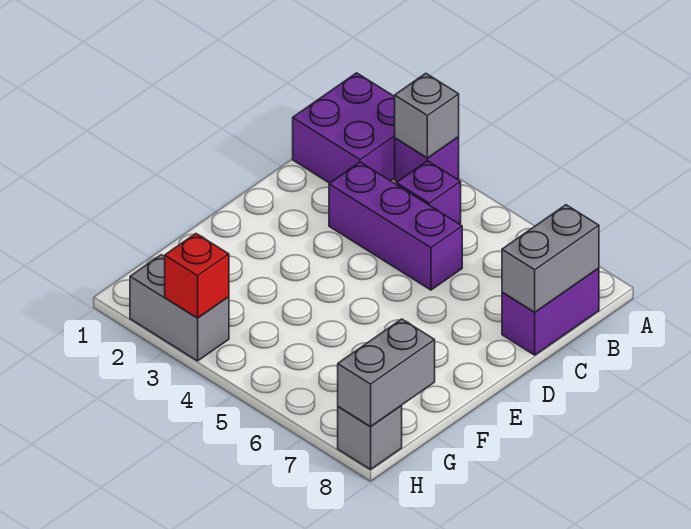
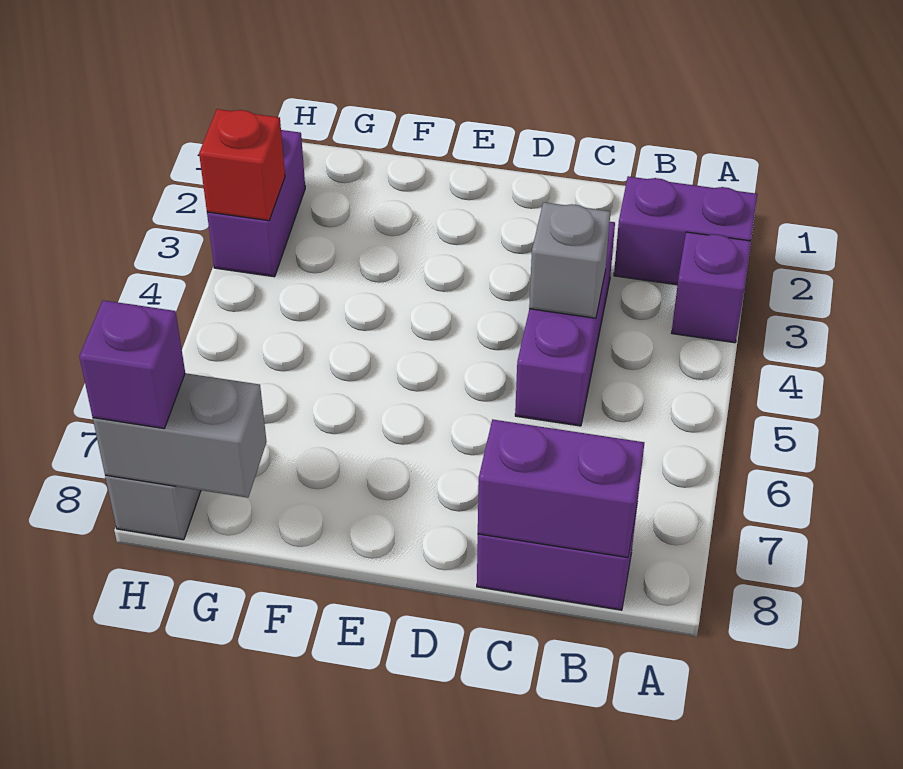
purple brick A1:B2 level 1 -> purple brick A2:B2 level 1
grey brick A3 level 2 -> grey brick C4 level 2
purple brick B4 level 1 -> purple brick H8 level 3
grey brick B8:C8 level 2 -> purple brick B8:C8 level 2
grey brick H2:H3 level 1 -> purple brick H2:H3 level 1

